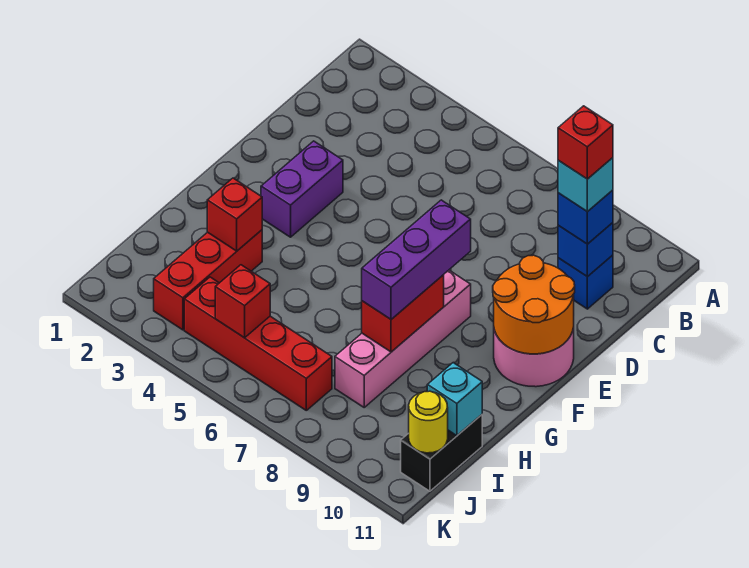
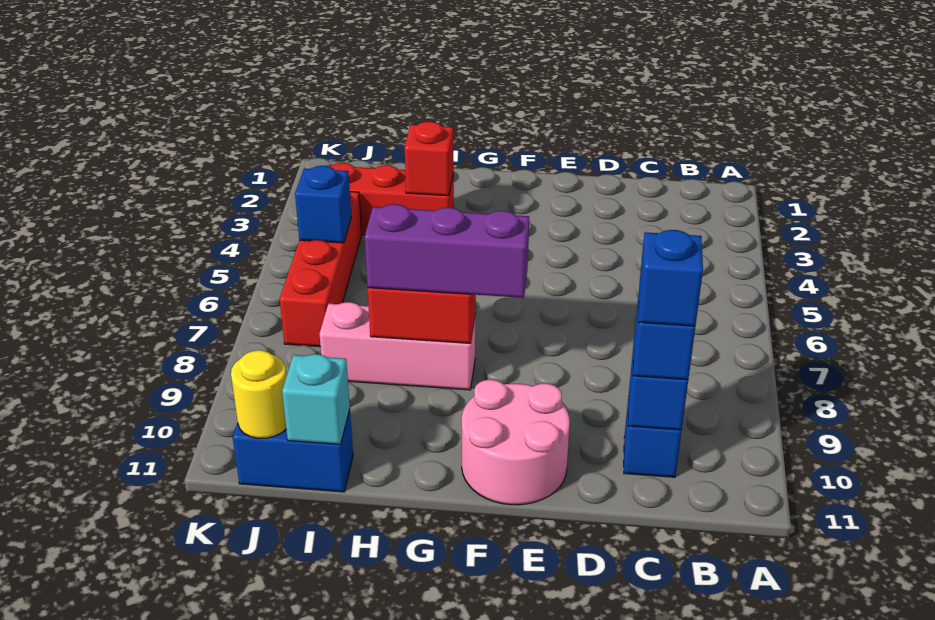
cyan brick C10 level 4 -> blue brick C10 level 4
red brick C10 level 5 -> none
purple brick E3:F3 level 1 -> none
orange round brick E10:F11 level 2 -> none
pink brick F8:I8 level 1 -> pink brick G8:I8 level 1
black brick I11:J11 level 1 -> blue brick I11:J11 level 1
red brick J5 level 2 -> blue brick J5 level 2

